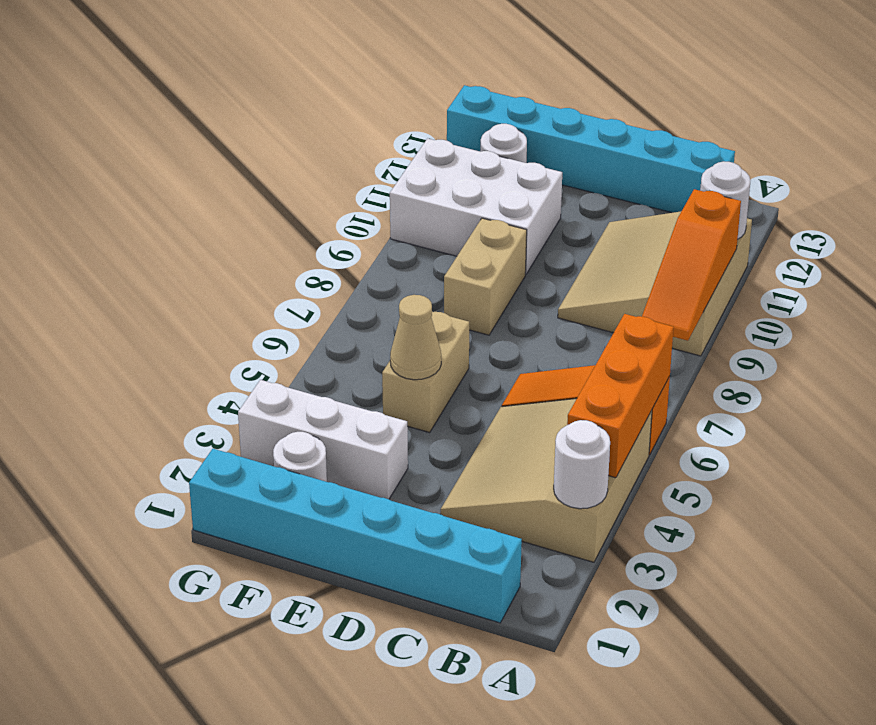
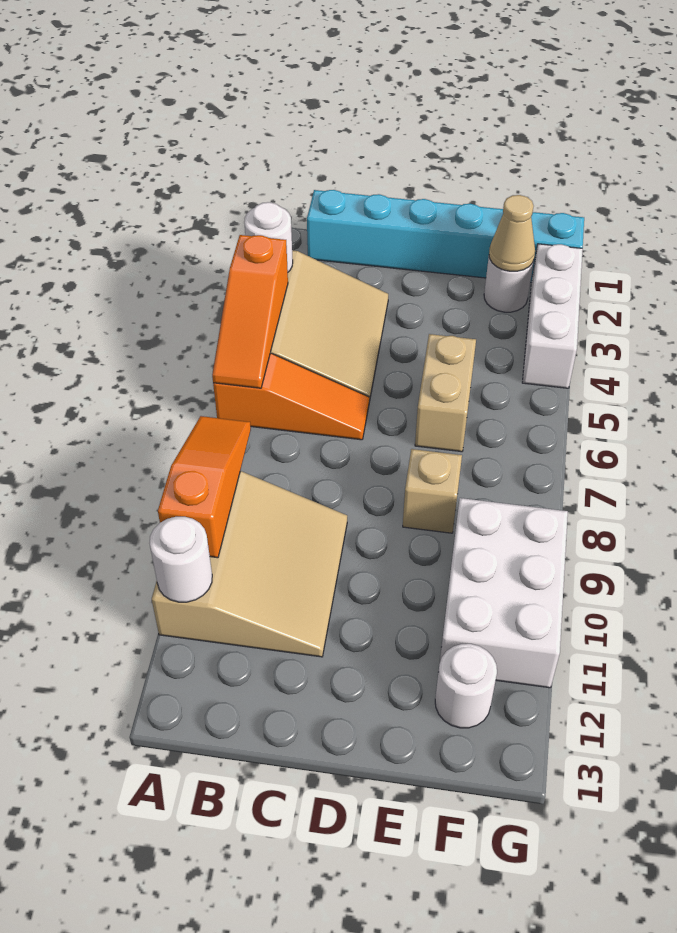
orange brick A4:A6 level 2 -> orange slope A4:A6 level 2 top 4
cyan brick B13:G13 level 1 -> none
white brick E3:G3 level 1 -> white brick G2:G4 level 1
tan cone E5 level 2 -> tan cone F2 level 2
tan brick E8:E9 level 1 -> tan brick E8 level 1
white brick E10:G11 level 1 -> white brick F9:G11 level 1

